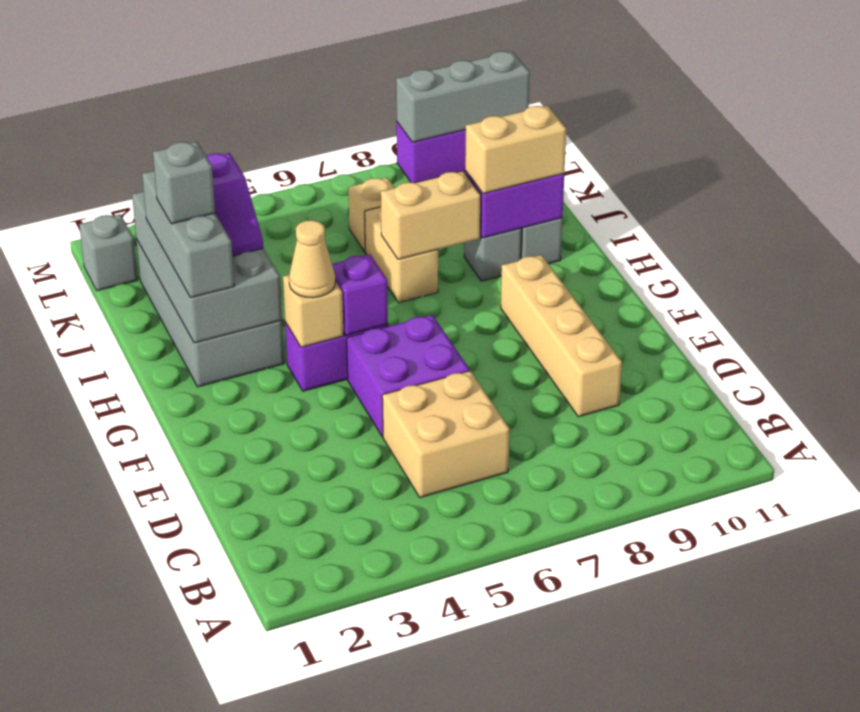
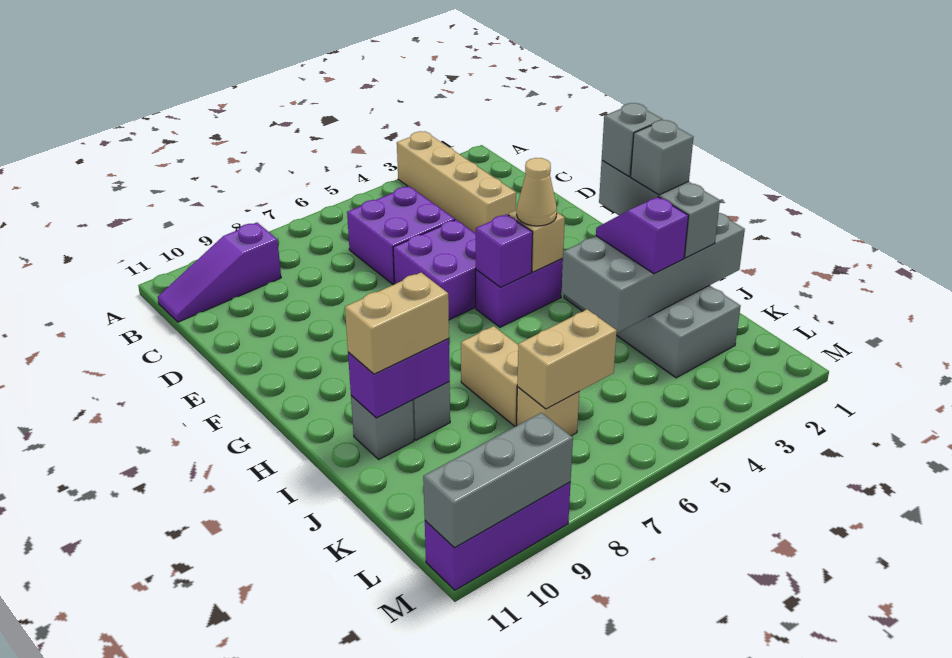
none -> purple slope B9:B11 level 1 top 9
tan brick C5:D6 level 1 -> purple brick C5:D6 level 1
tan brick D9:G9 level 1 -> tan brick A3:D3 level 1
grey brick H2:K3 level 2 -> grey brick I1:J4 level 2
tan brick I7:I8 level 2 -> tan brick K6:K7 level 2
grey brick L1 level 1 -> grey brick H2 level 4

